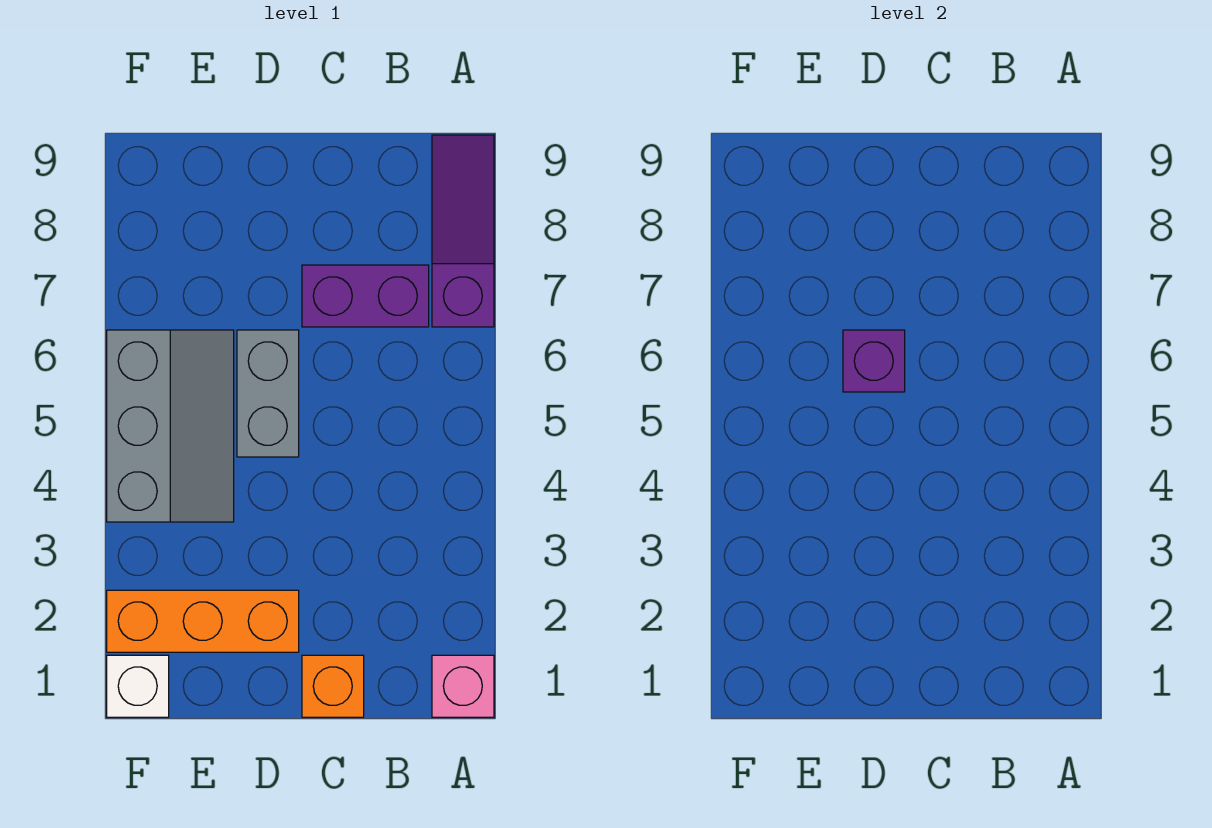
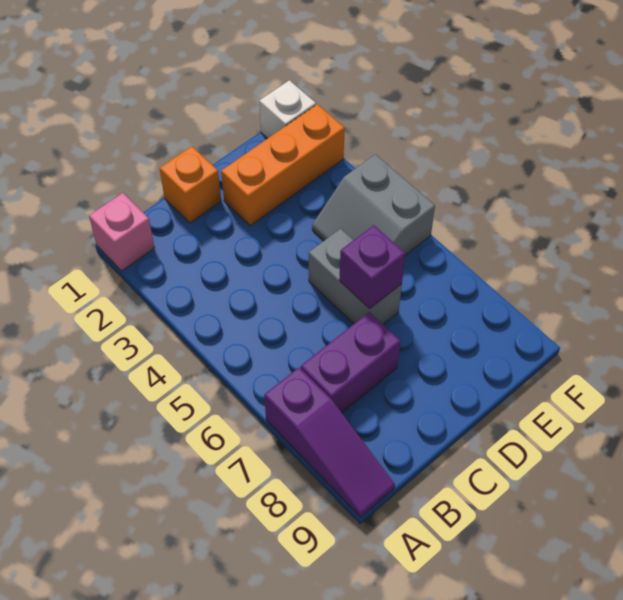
grey slope E4:F6 level 1 top F -> grey slope E4:F5 level 1 top F

